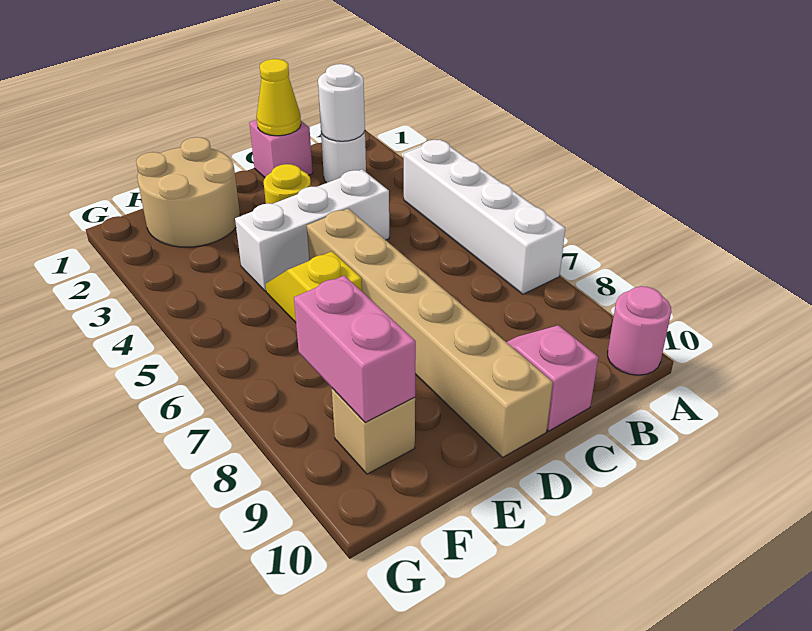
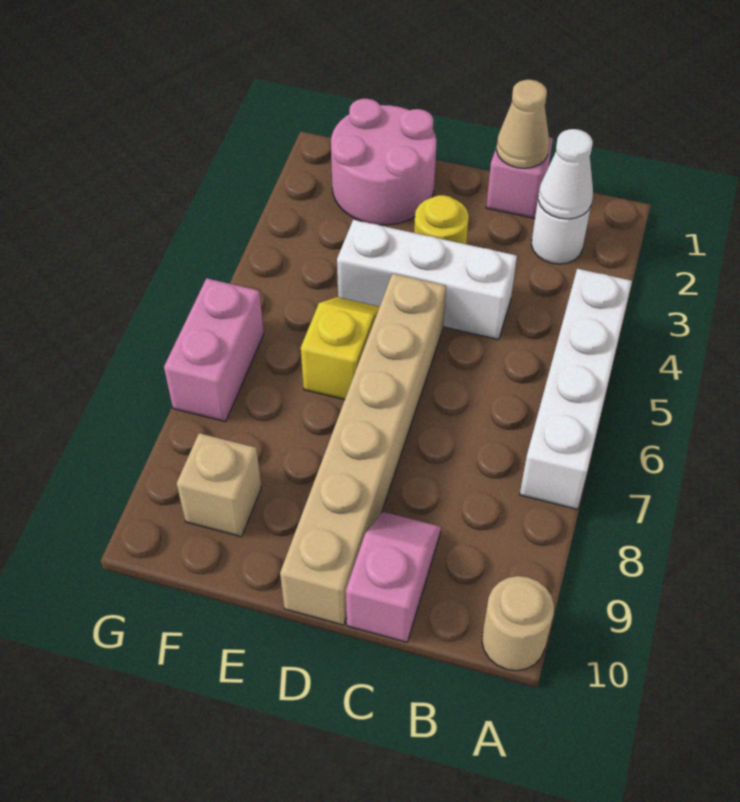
pink round brick A10 level 1 -> tan round brick A10 level 1
white round brick B2 level 2 -> white cone B2 level 2
yellow cone C1 level 2 -> tan cone C1 level 2
tan round brick E1:F2 level 1 -> pink round brick E1:F2 level 1
pink brick F8:F9 level 2 -> pink brick G6:G7 level 1

